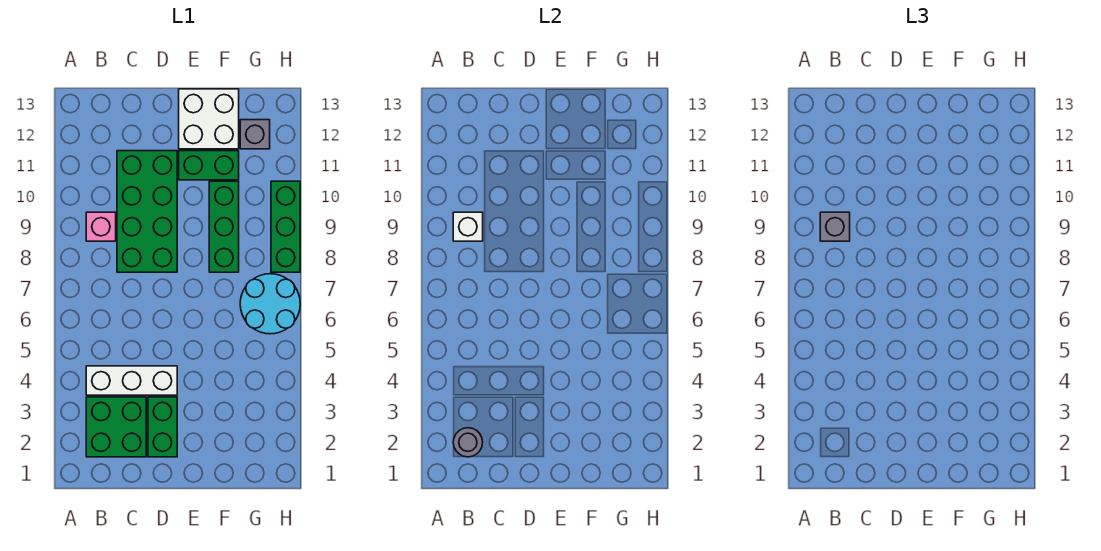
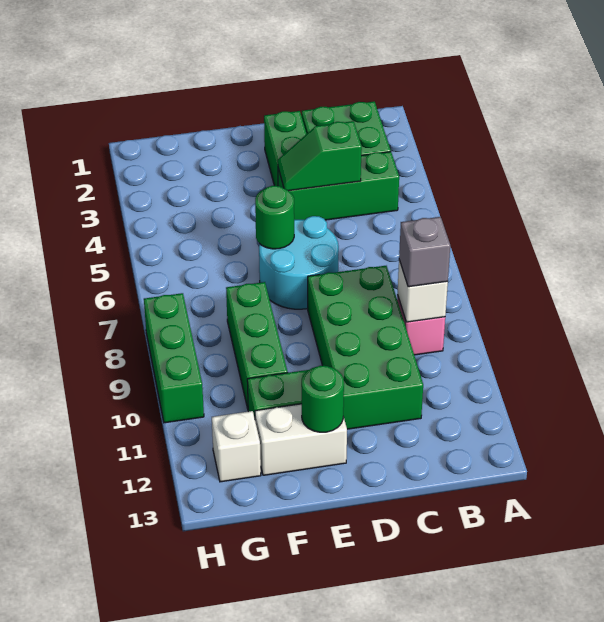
grey round brick B2 level 2 -> none
white brick B4:D4 level 1 -> green brick B4:D4 level 1
none -> green slope C4:D4 level 2 top C
none -> green round brick E6 level 2
white brick E12:F13 level 1 -> white brick E12:F12 level 1
none -> green round brick E12 level 2
cyan round brick G6:H7 level 1 -> cyan round brick D6:E7 level 1
grey brick G12 level 1 -> white brick G12 level 1

